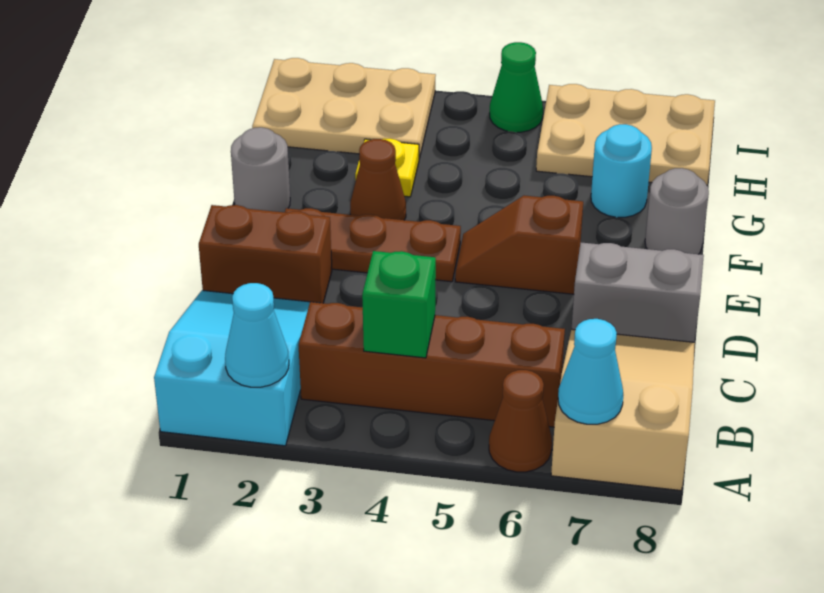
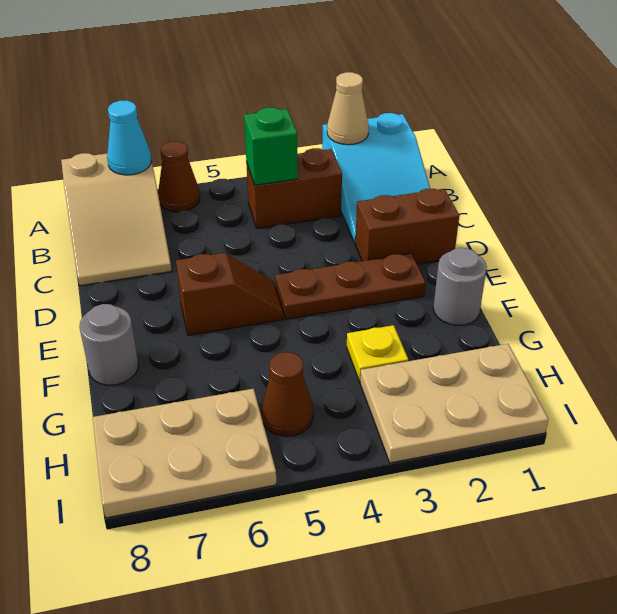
cyan cone A2 level 2 -> tan cone A2 level 2
brown brick B3:B6 level 1 -> brown brick B3:B4 level 1
grey brick D7:D8 level 1 -> none
brown cone F3 level 1 -> brown cone H5 level 1
cyan round brick G7 level 1 -> none
green cone I5 level 1 -> none

